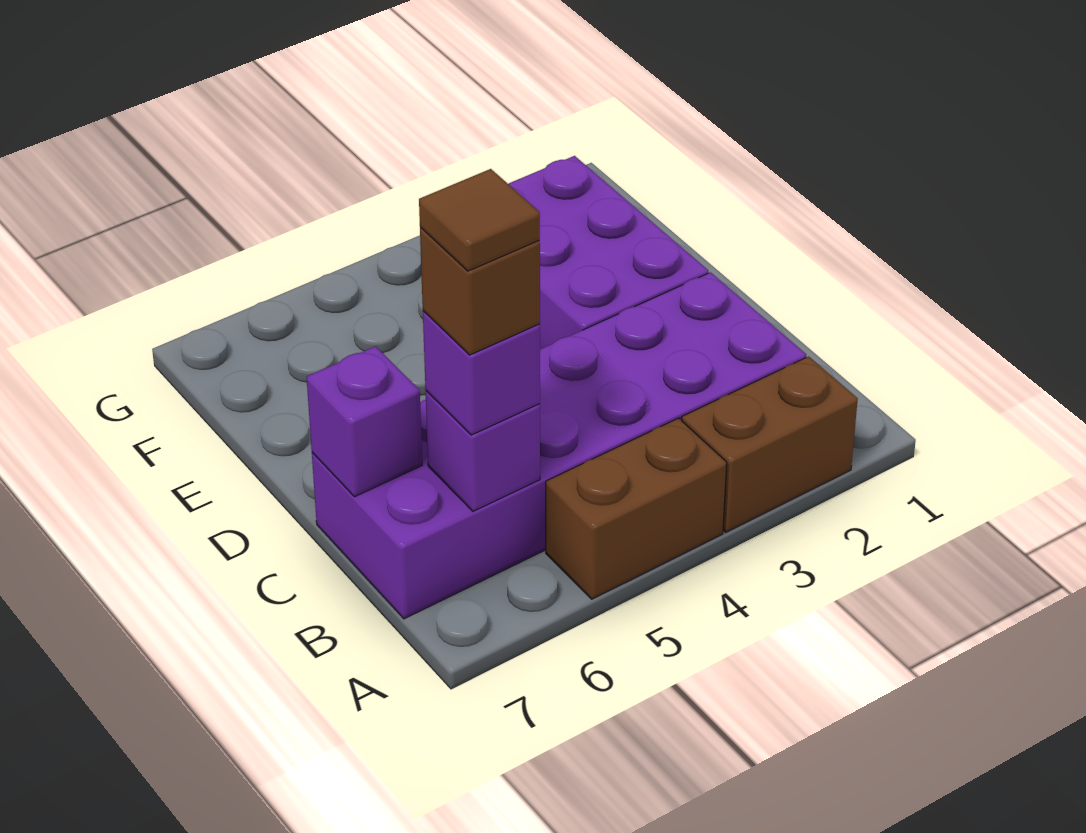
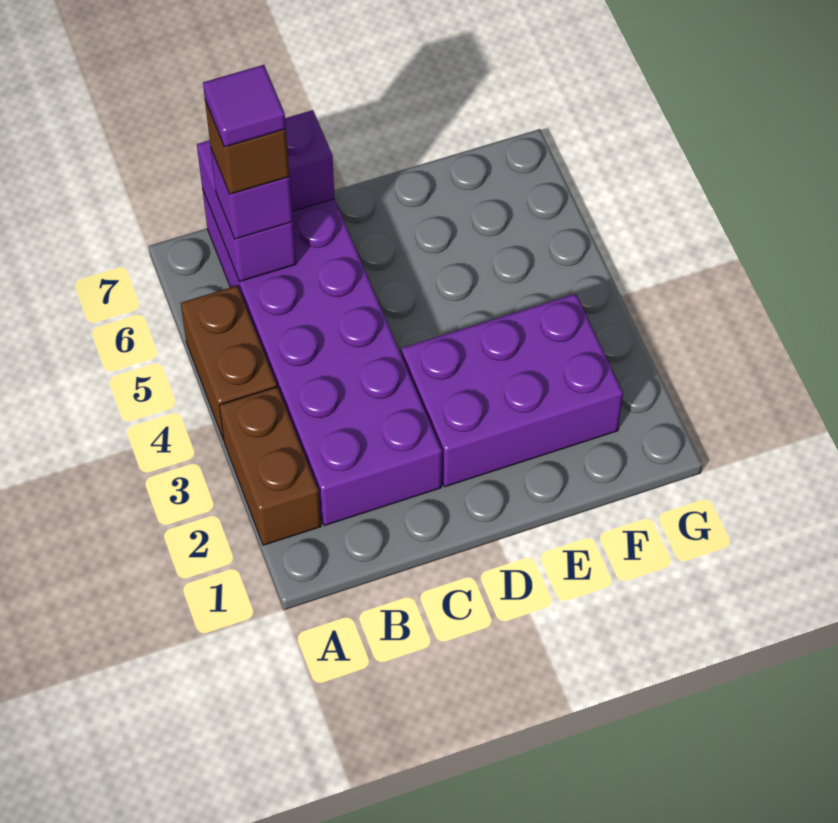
purple brick B6 level 2 -> purple brick B6:B7 level 2
brown tile B6 level 5 -> purple tile B6 level 5

